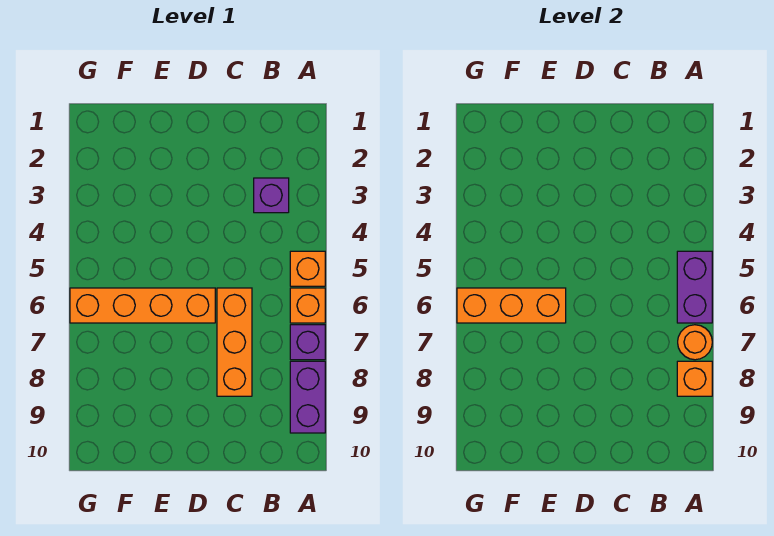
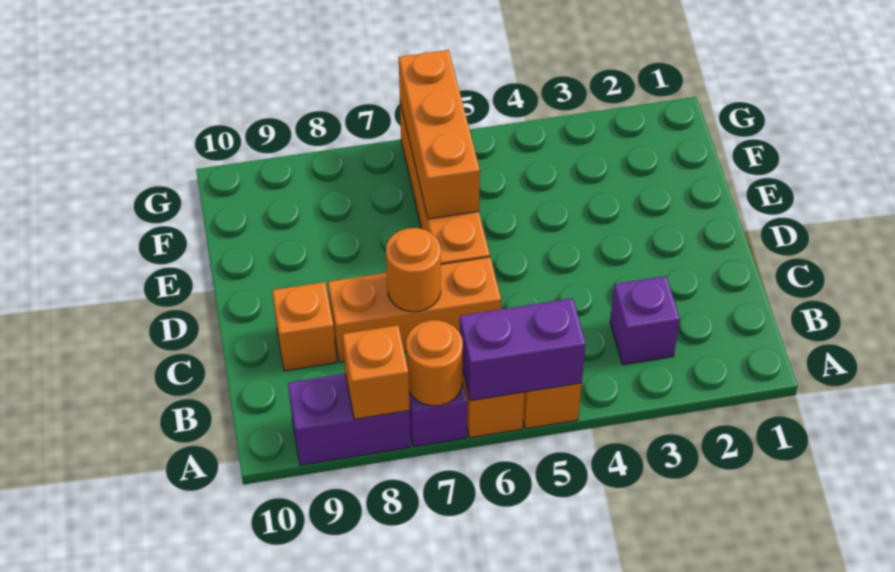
none -> orange round brick C7 level 2
none -> orange brick C9 level 1

